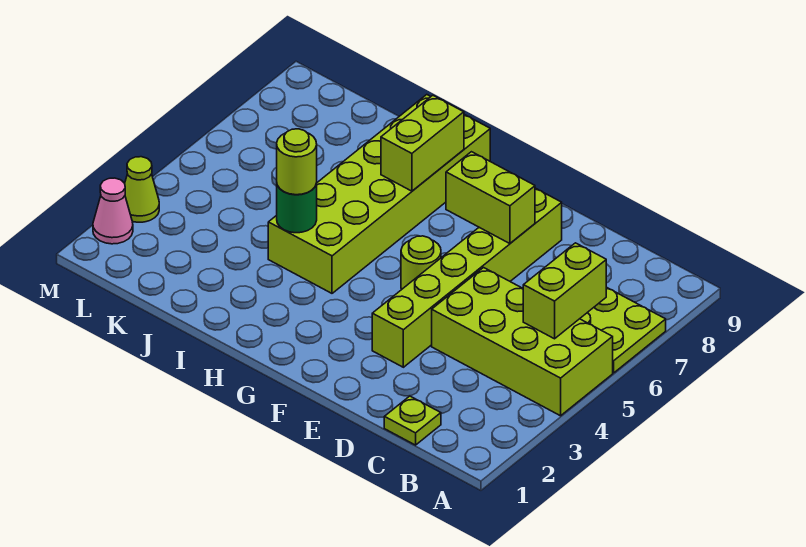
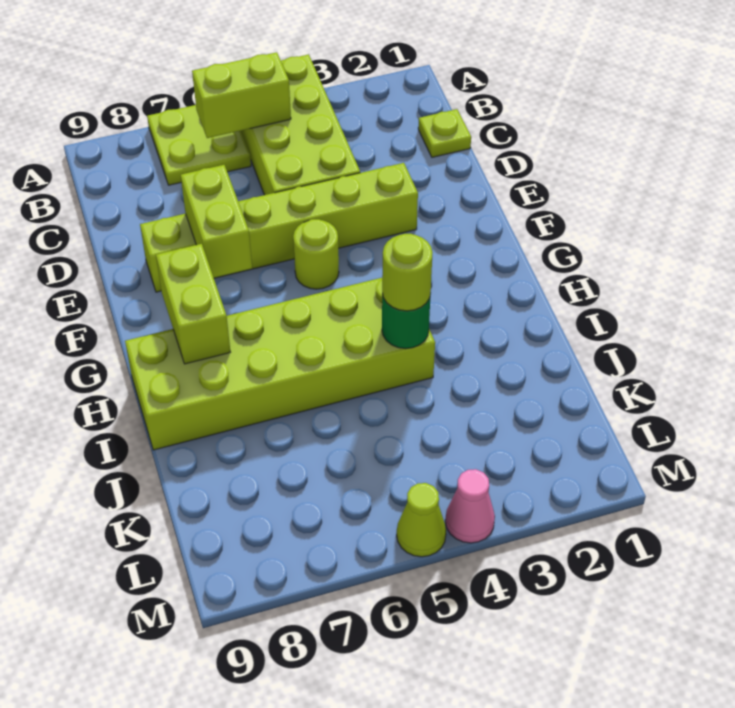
lime brick H7:H8 level 2 -> lime brick G8:H8 level 2
pink cone M2 level 1 -> pink cone M4 level 1
lime cone M3 level 1 -> lime cone M5 level 1

